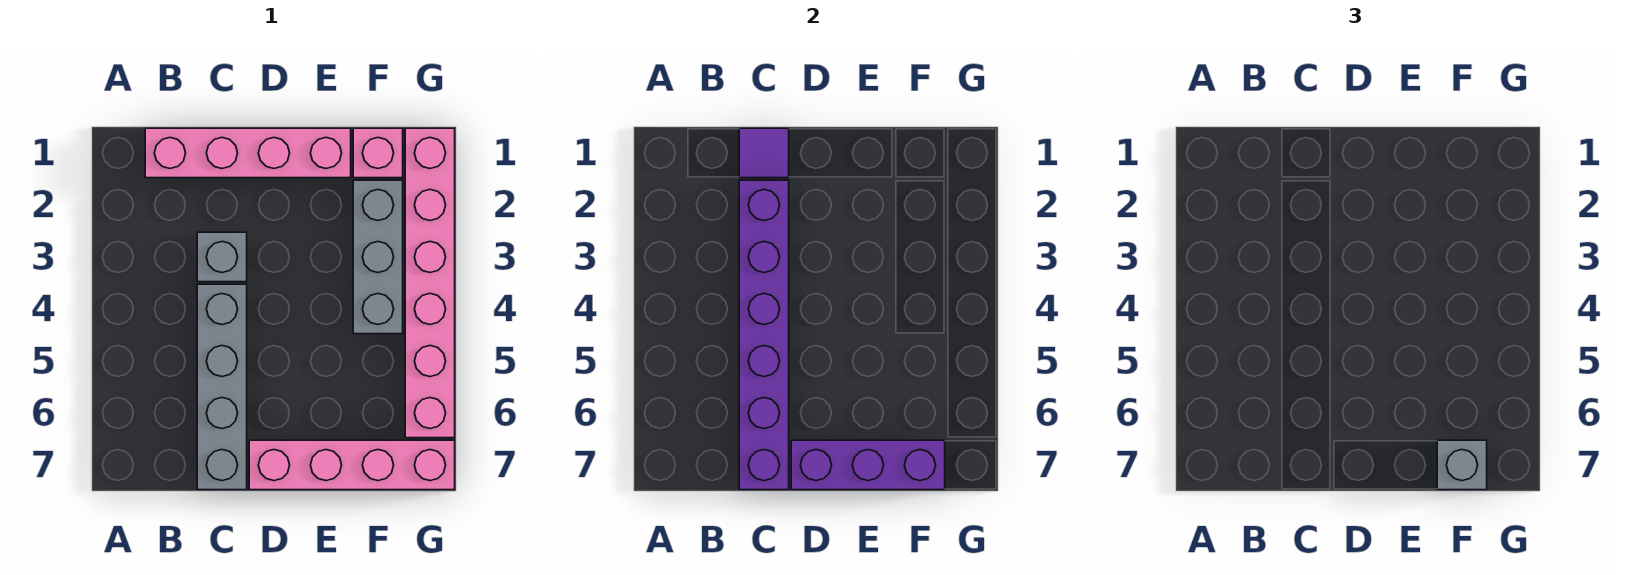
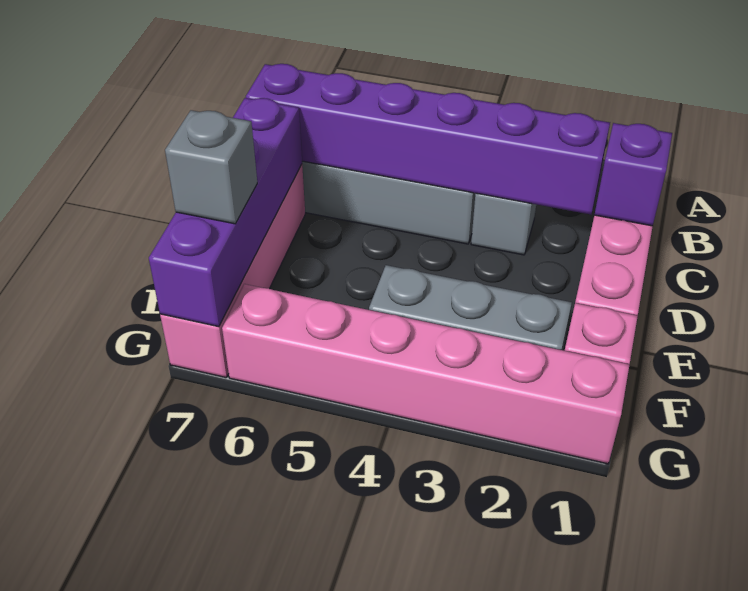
purple tile C1 level 2 -> purple brick C1 level 2
purple brick D7:F7 level 2 -> purple brick D7:G7 level 2

